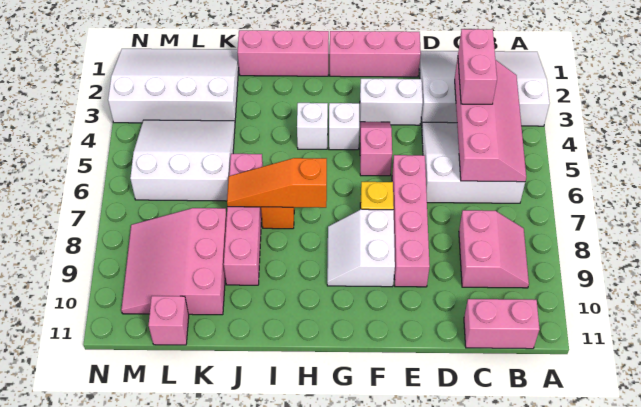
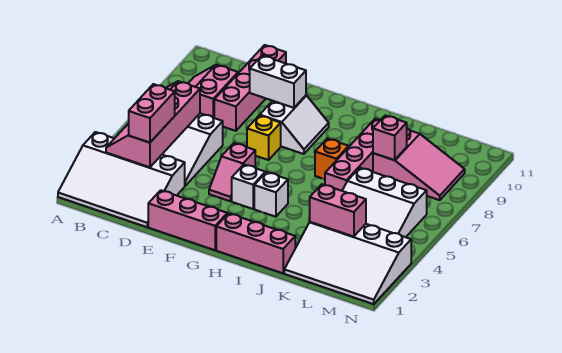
pink brick B11:C11 level 1 -> pink brick K3:L3 level 2
white brick E3:F3 level 1 -> white brick E9:F9 level 2
pink brick E6:E9 level 1 -> pink brick D8:D11 level 1
orange slope H7:J7 level 2 top H -> none
pink slope K8:M10 level 1 top K -> pink slope K8:M9 level 1 top K
pink brick L11 level 1 -> pink brick K8 level 2

